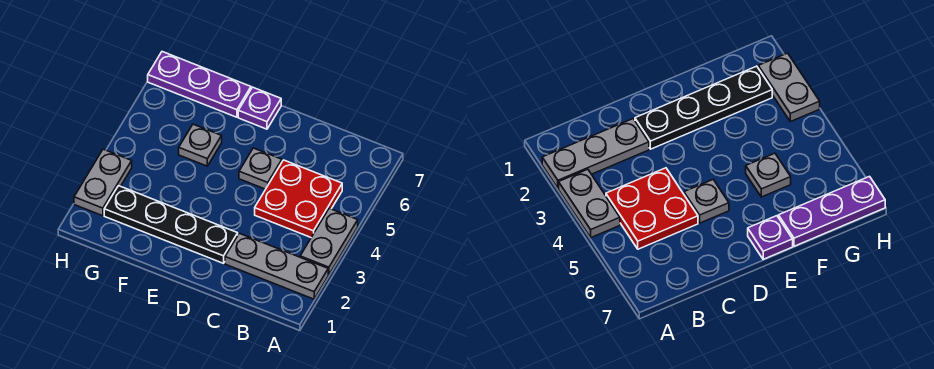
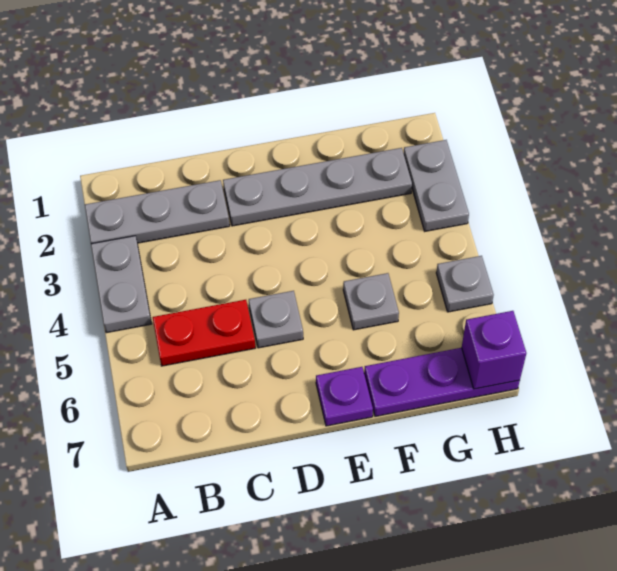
red plate B4:C5 level 1 -> red plate B5:C5 level 1
black plate D2:G2 level 1 -> grey plate D2:G2 level 1
none -> grey plate H5 level 1
none -> purple brick H7 level 2

